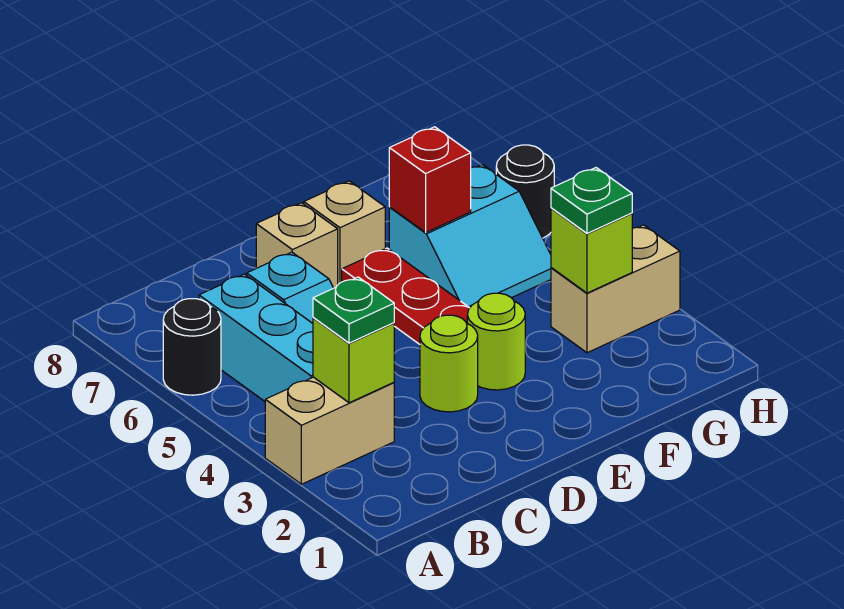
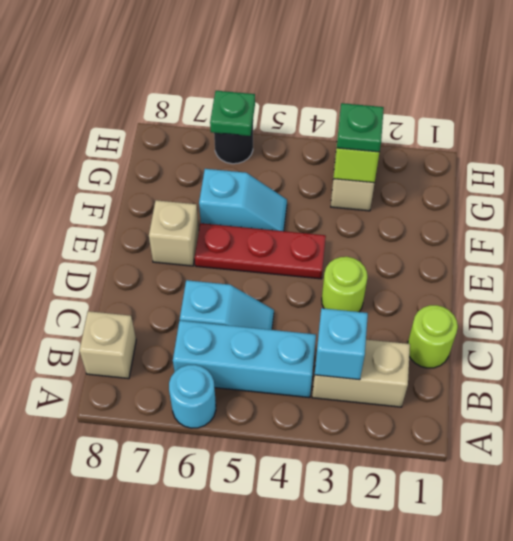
tan brick A3:B3 level 1 -> tan brick B2:B3 level 1
black round brick A6 level 1 -> cyan round brick A6 level 1
lime brick B3 level 2 -> cyan brick B3 level 2
green plate B3 level 3 -> green plate H6 level 2
tan brick D7 level 1 -> tan brick B8 level 1
lime round brick E3 level 1 -> lime round brick C1 level 1
cyan slope F5:G6 level 1 top 6 -> cyan slope F5:F6 level 1 top 6
red brick F6 level 2 -> none

